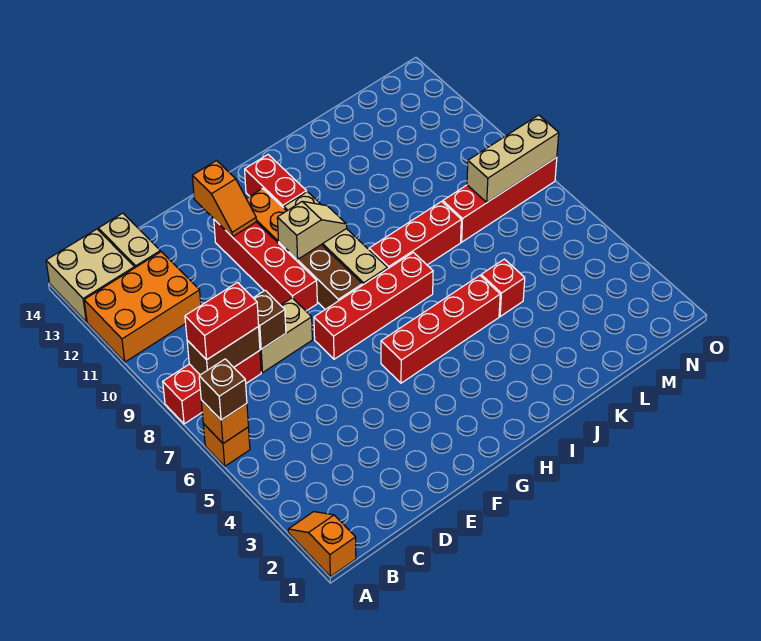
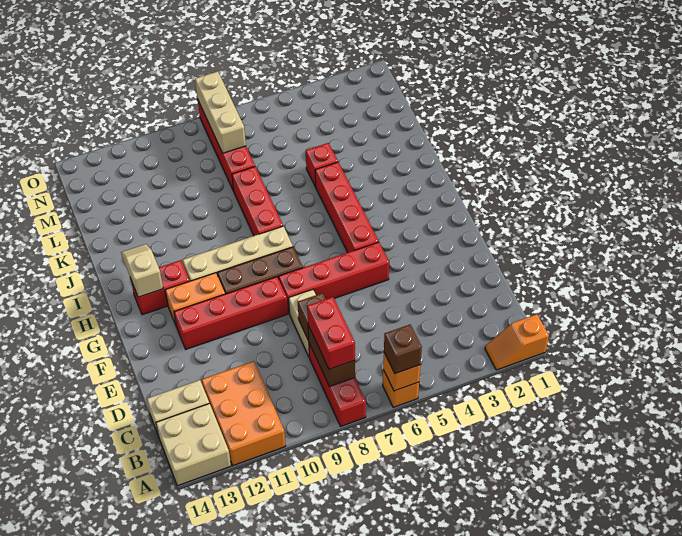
red brick F7:I7 level 1 -> red brick F5:F8 level 1
orange slope F12:F13 level 2 top 13 -> none
tan slope G10:H10 level 2 top G -> tan slope H13:I13 level 2 top H

